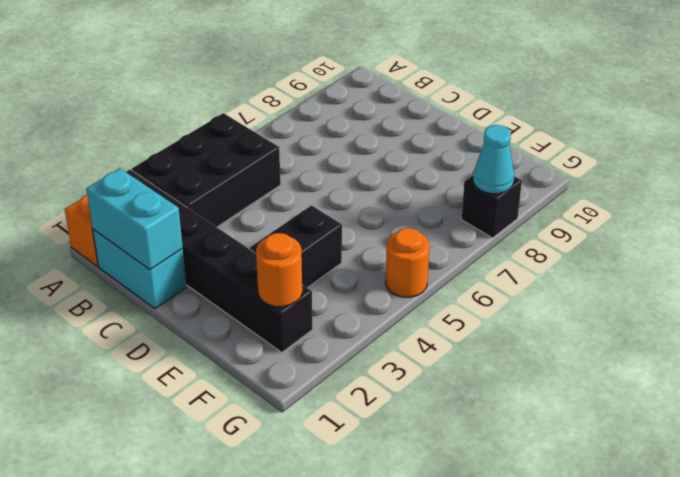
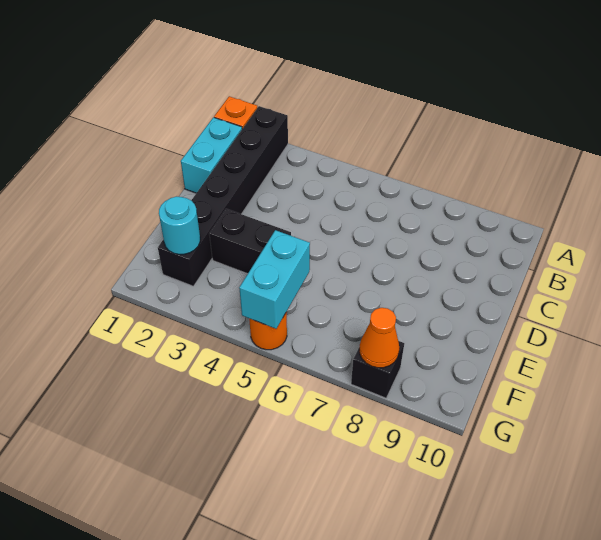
black brick A3:B5 level 1 -> none
cyan brick B1:C1 level 2 -> cyan brick F5:G5 level 2
orange round brick F2 level 2 -> cyan round brick F2 level 2
cyan cone G8 level 2 -> orange cone G8 level 2

